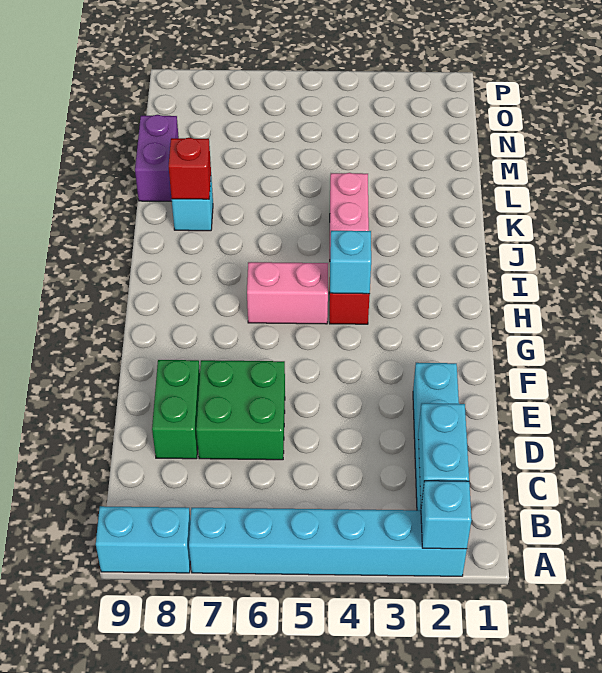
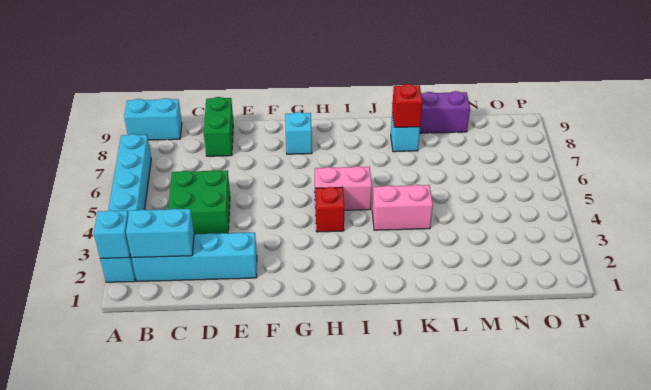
cyan brick A8:A9 level 1 -> cyan brick A9:B9 level 1
green brick D6:E7 level 1 -> green brick C4:D5 level 1
green brick D8:E8 level 1 -> green brick D8:D9 level 1
cyan brick H4 level 2 -> cyan brick G8 level 1
pink brick H5:H6 level 1 -> pink brick H5:I5 level 1

